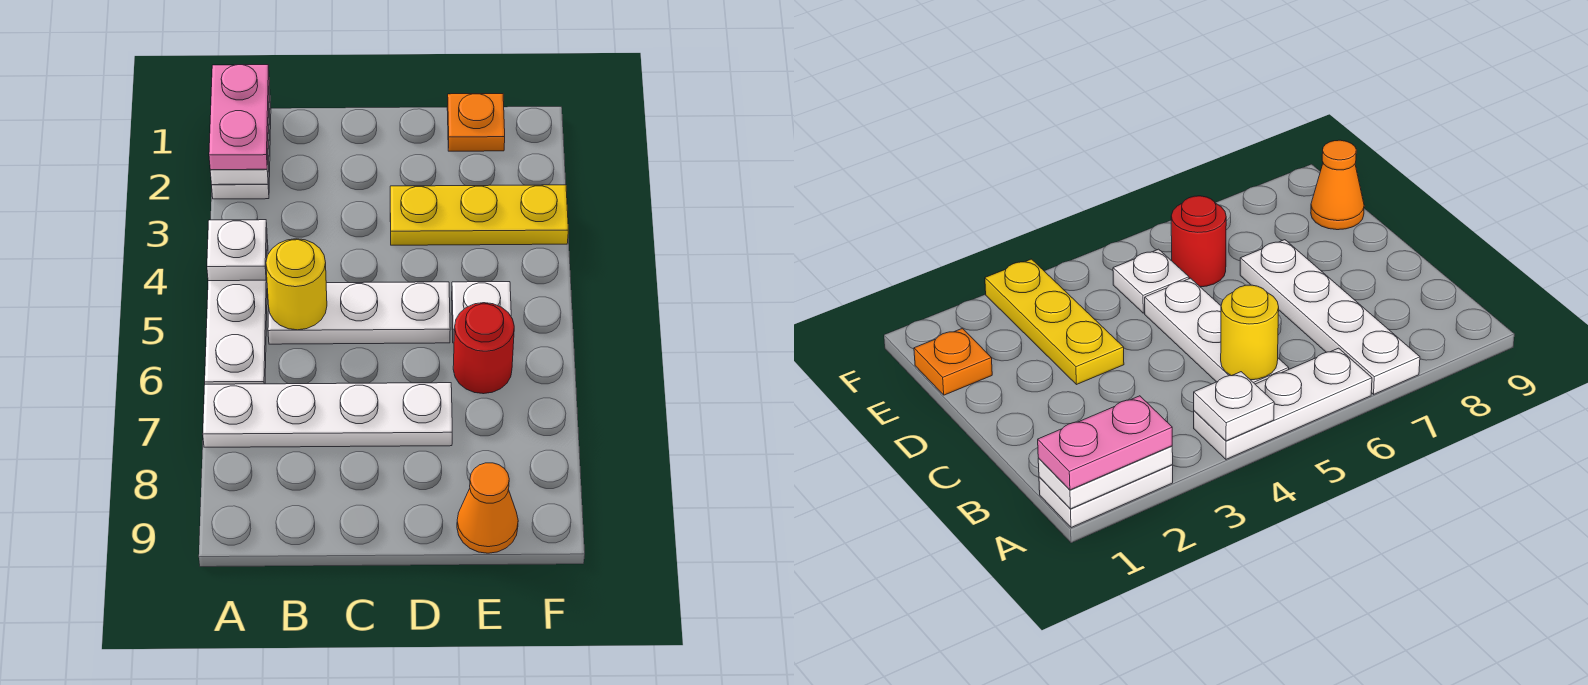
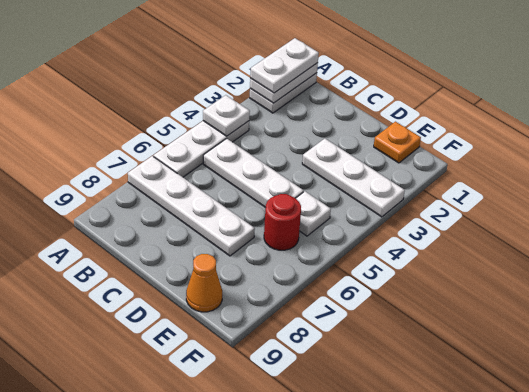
pink plate A1:A2 level 3 -> white plate A1:A2 level 3
yellow round brick B5 level 2 -> none
yellow plate D3:F3 level 1 -> white plate D3:F3 level 1

